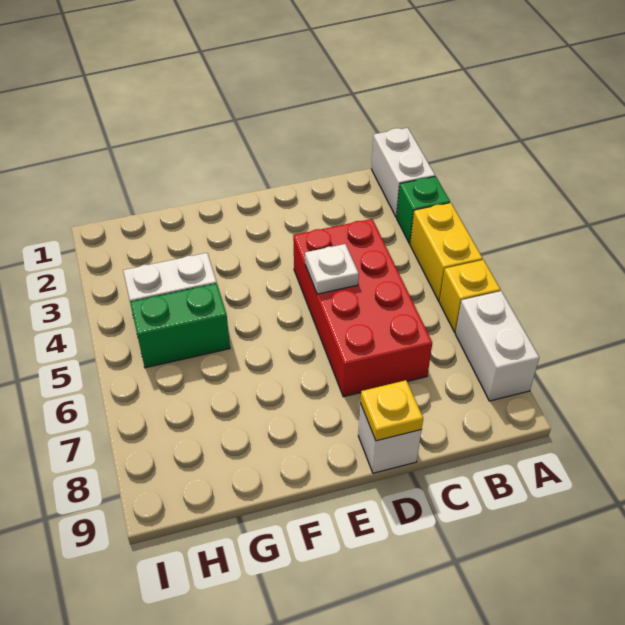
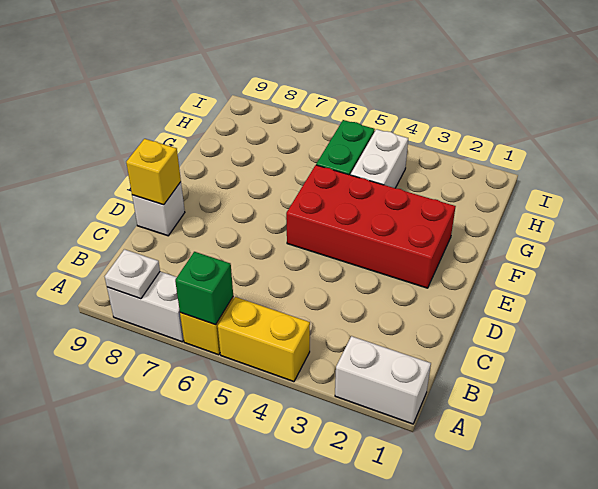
green brick A3 level 1 -> green brick A6 level 2
red brick C4:D7 level 1 -> red brick E2:F5 level 1
white plate D5 level 2 -> white plate A8 level 2
yellow plate D9 level 2 -> yellow brick D9 level 2

